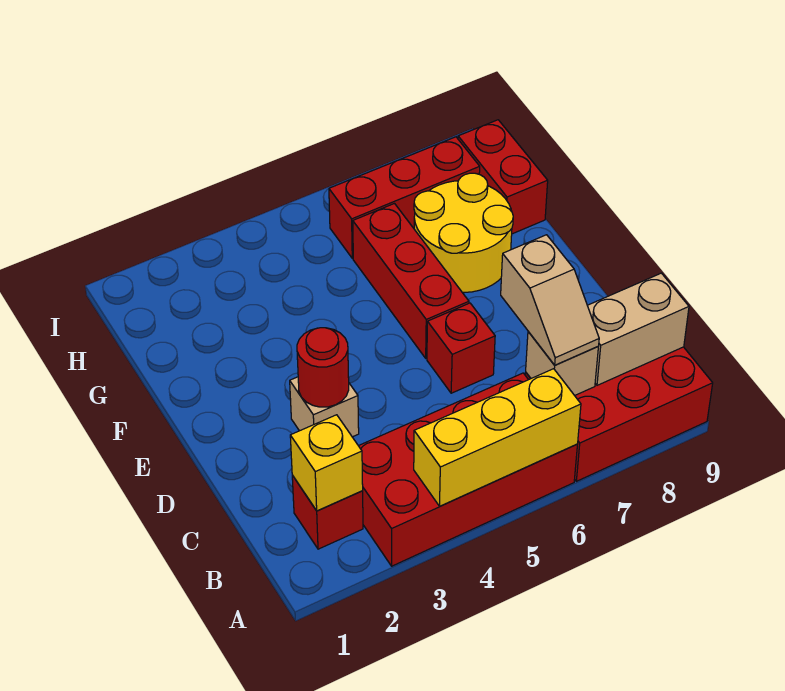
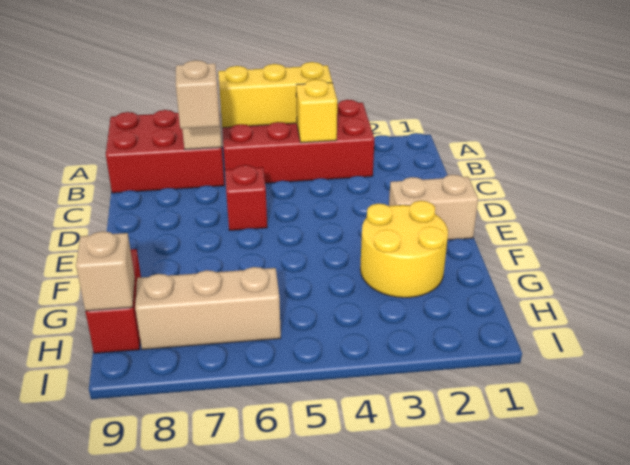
red brick B2 level 1 -> none
yellow brick B2 level 2 -> yellow brick B4 level 2
tan brick B8:B9 level 2 -> tan brick E1:E2 level 1
tan brick D3 level 1 -> tan brick H9 level 2
red round brick D3 level 2 -> none
red brick E6:G6 level 1 -> none
yellow round brick F7:G8 level 1 -> yellow round brick F2:G3 level 1
red brick H6:H8 level 1 -> tan brick H6:H8 level 1

